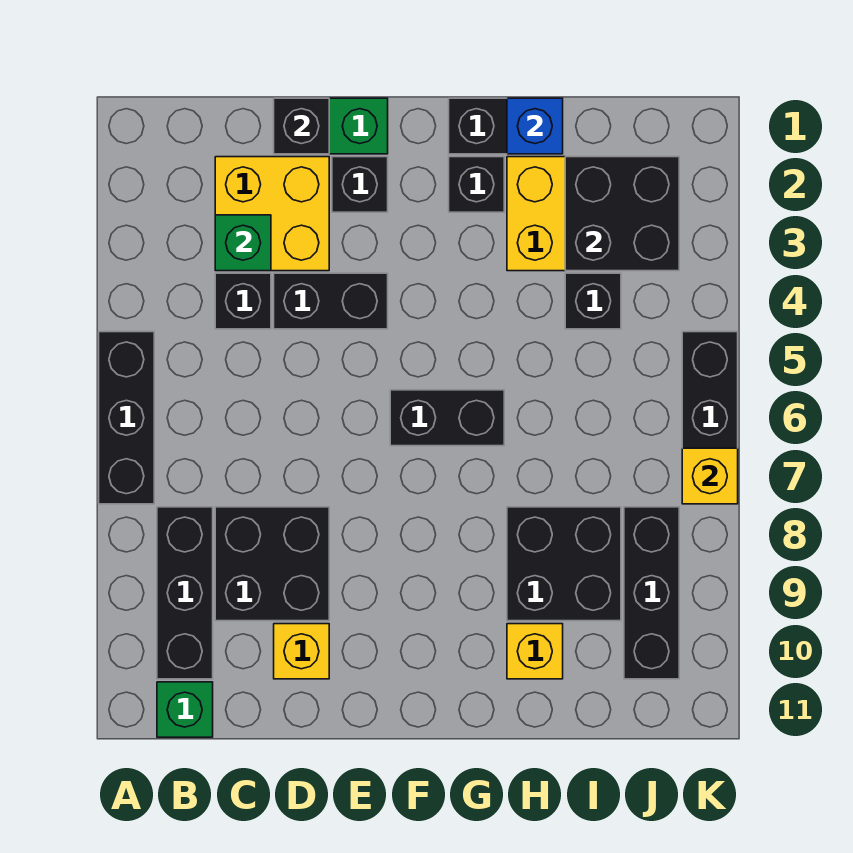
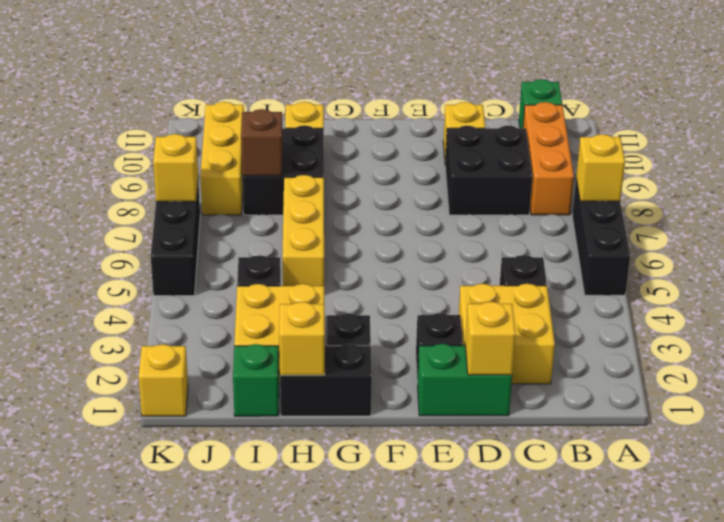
none -> yellow brick A7 level 2
black brick B8:B10 level 1 -> orange brick B8:B10 level 1
green brick C3 level 2 -> green brick I1 level 1
black brick D1 level 2 -> yellow brick D1 level 2
black brick D4:E4 level 1 -> none
black brick F6:G6 level 1 -> none
blue brick H1 level 2 -> yellow brick H1 level 2
none -> yellow brick H5:H7 level 1
black brick I2:J3 level 2 -> none
none -> brown brick I8 level 2
black brick J8:J10 level 1 -> yellow brick J8:J10 level 1
none -> yellow brick K1 level 1

